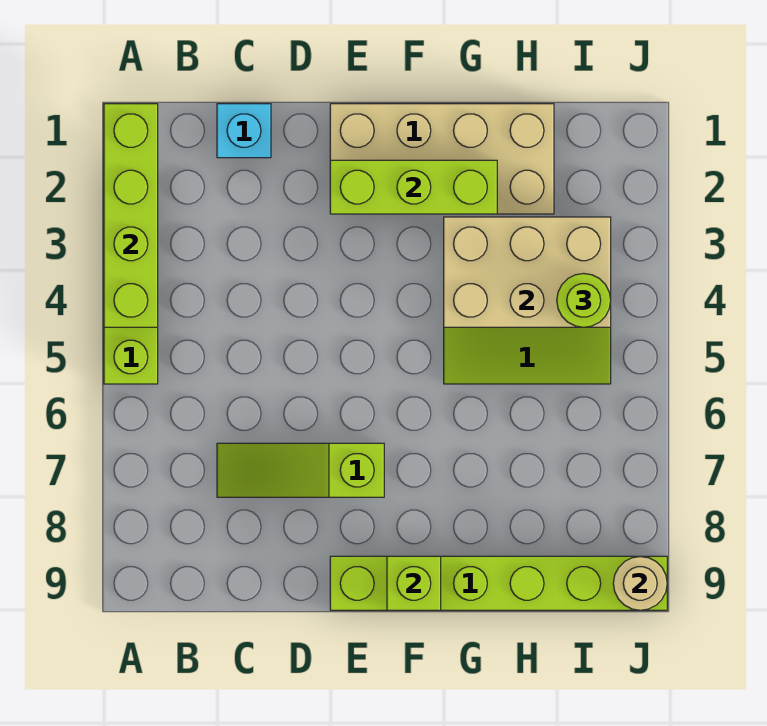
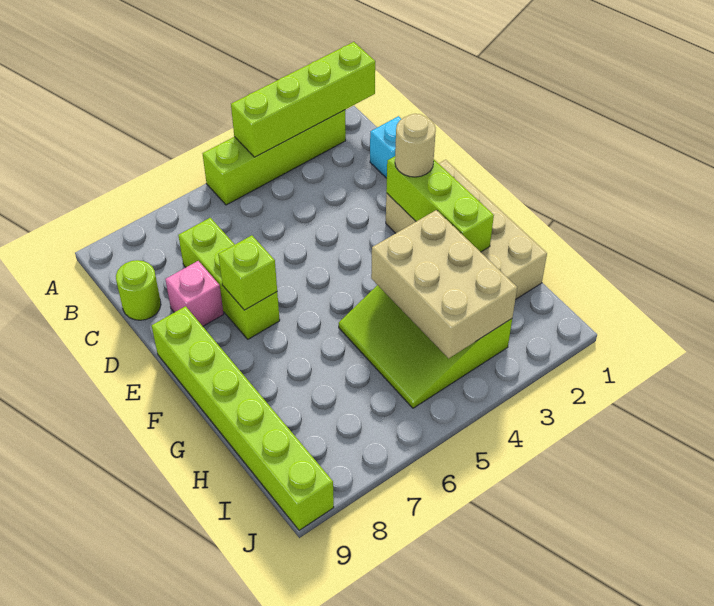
lime slope C7:E7 level 1 top E -> lime brick C7:E7 level 1
none -> pink brick D8 level 1
lime brick F9 level 2 -> lime brick E7 level 2
lime round brick I4 level 3 -> lime round brick C9 level 1
tan round brick J9 level 2 -> tan round brick E2 level 3

